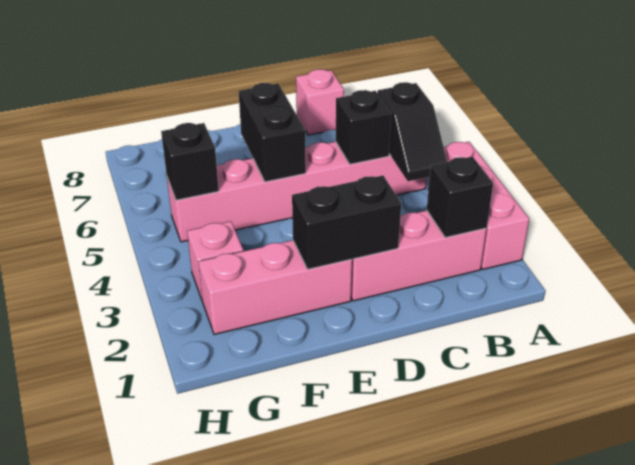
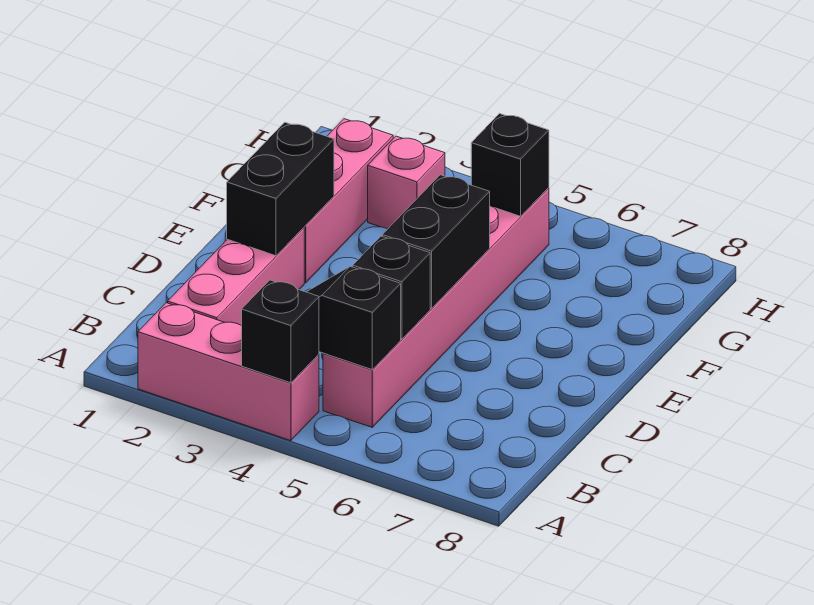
black brick B2 level 2 -> black brick A4 level 2
pink brick C8 level 1 -> none
black brick E5:E6 level 2 -> black brick D5:E5 level 2

